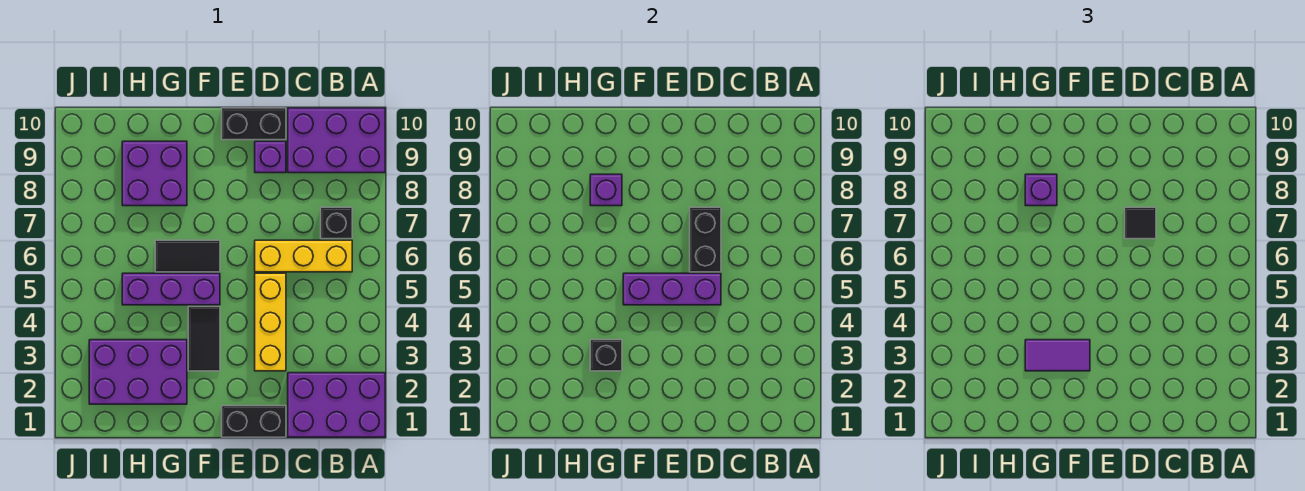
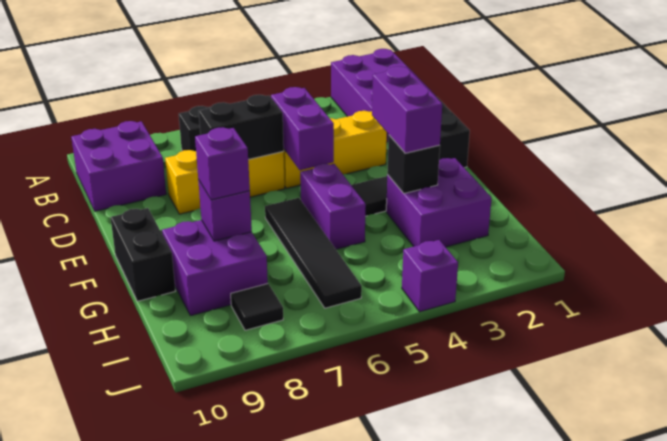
purple brick A9:C10 level 1 -> purple brick B9:C10 level 1
yellow brick B6:D6 level 1 -> yellow brick D6:D8 level 1
purple brick D5:F5 level 2 -> purple brick D5:E5 level 2
black tile D7 level 3 -> black tile I8 level 1
purple brick D9 level 1 -> purple brick J4 level 1
black brick D10:E10 level 1 -> black brick F10:G10 level 1
purple tile F3:G3 level 3 -> purple brick F3:G3 level 3
purple brick F5:H5 level 1 -> purple brick F5:G5 level 1
black tile F6:G6 level 1 -> black tile F6:I6 level 1
purple brick G2:I3 level 1 -> purple brick G2:H3 level 1

